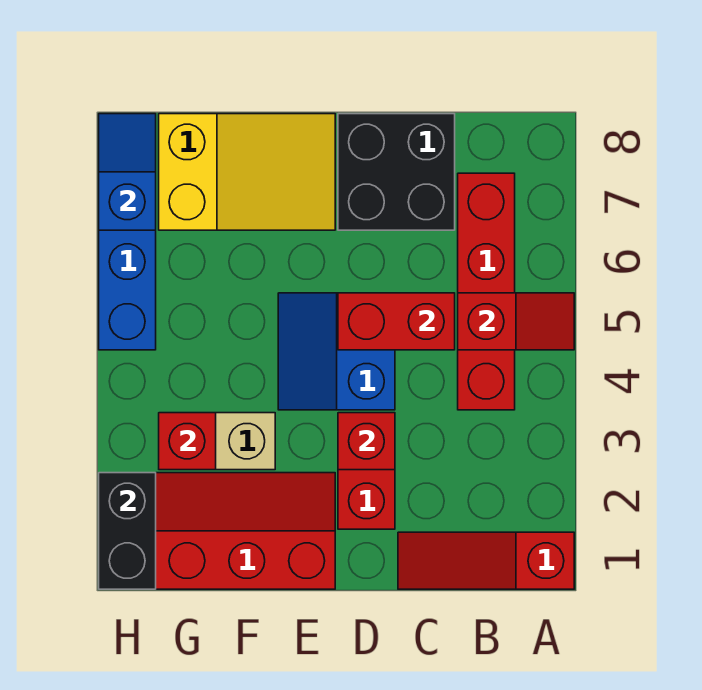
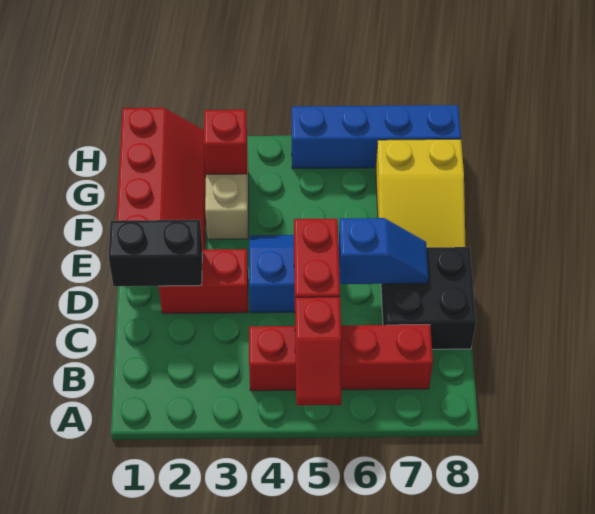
red slope A1:C1 level 1 top A -> none
red brick D3 level 2 -> none
black brick H1:H2 level 2 -> black brick D1:D2 level 2
blue slope H7:H8 level 2 top 7 -> blue slope D6:D7 level 2 top 6

